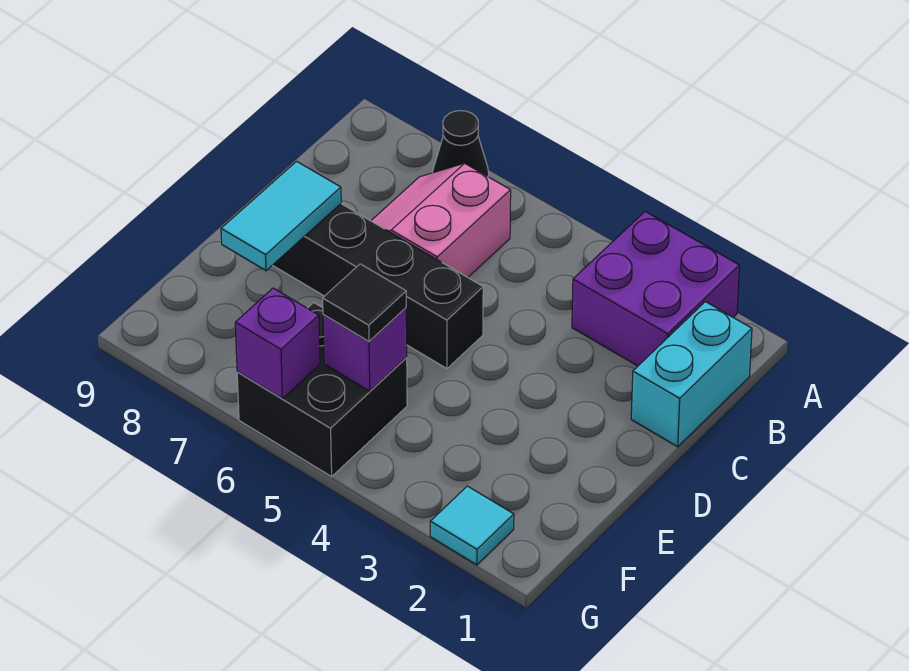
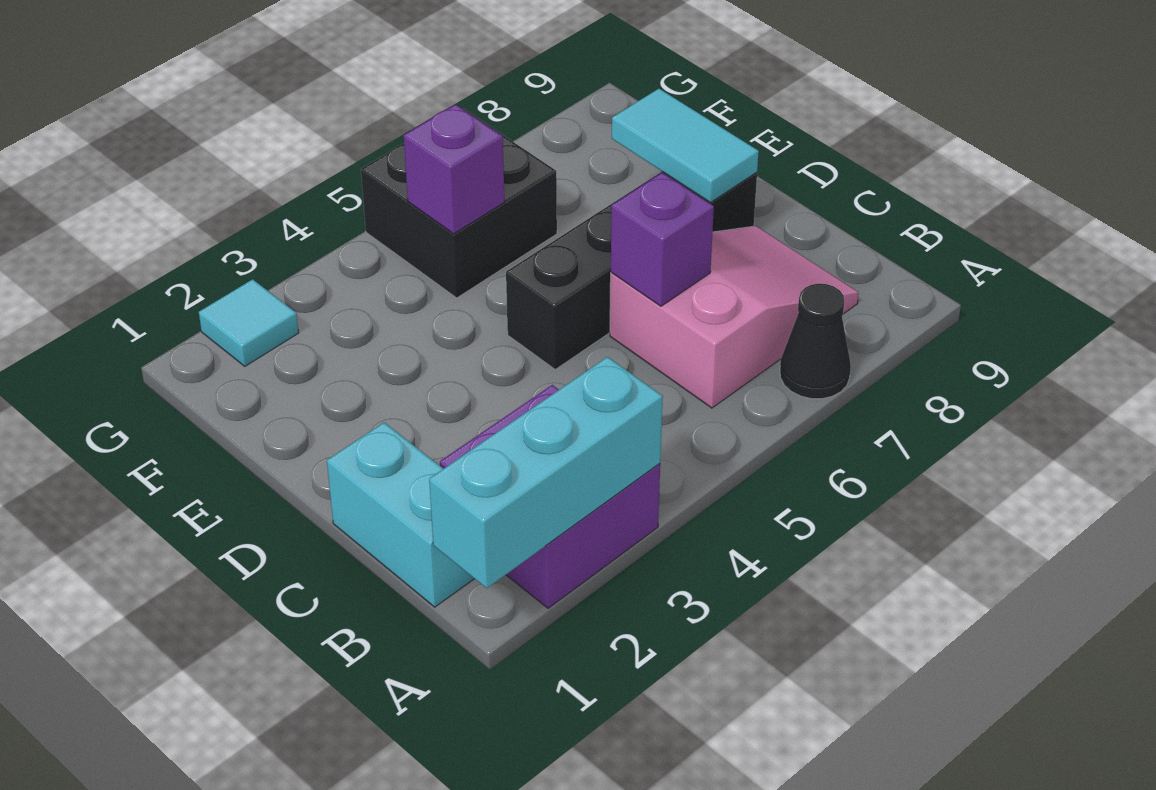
none -> cyan brick A1:A3 level 2
pink slope B6:C7 level 1 top 6 -> pink slope B6:C8 level 1 top 6
black tile F5 level 3 -> none
purple brick G6 level 2 -> purple brick C6 level 2

